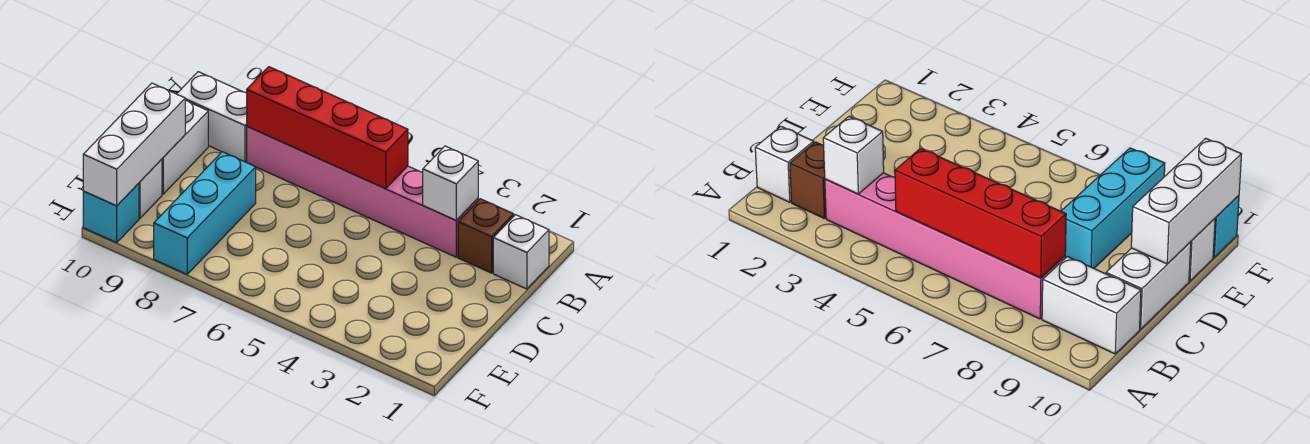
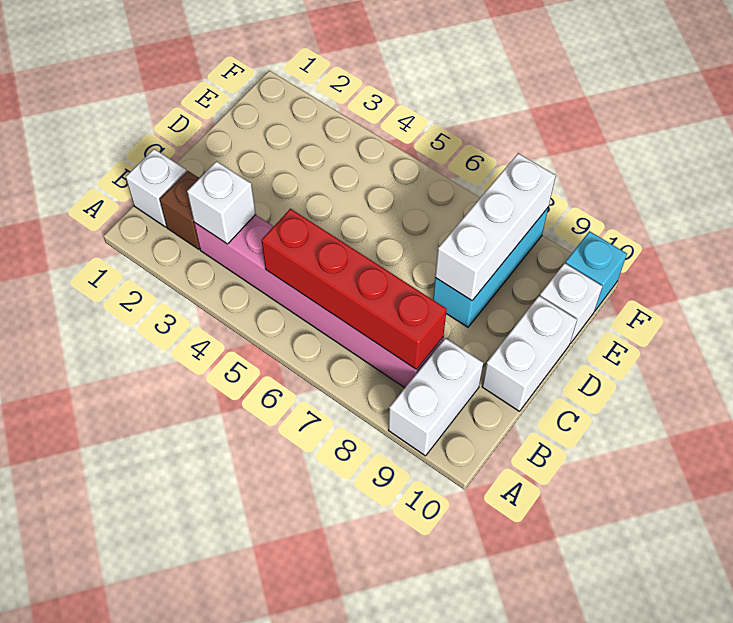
white brick B9:B10 level 1 -> white brick A9:B9 level 1
white brick D10:F10 level 2 -> white brick D8:F8 level 2

